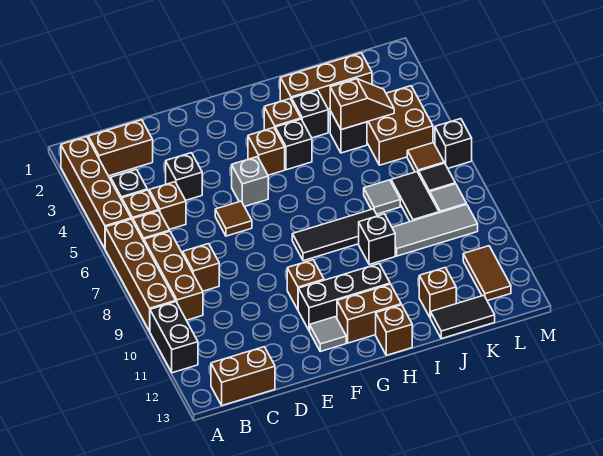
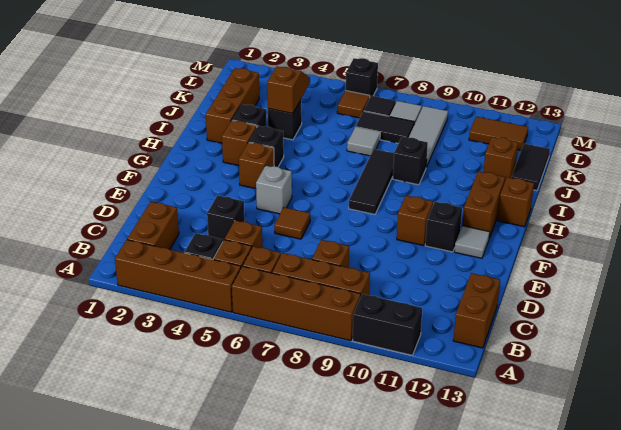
black brick F11:H11 level 1 -> black brick F11 level 1
brown brick K4:L5 level 1 -> none

